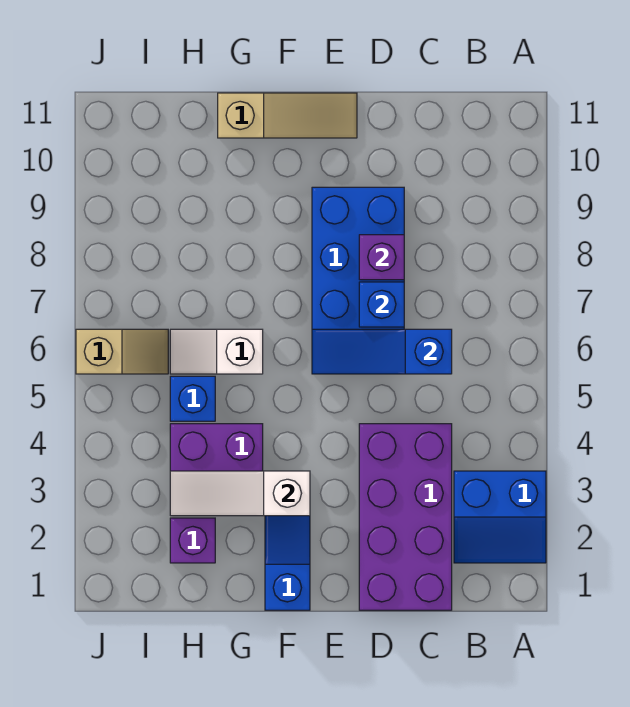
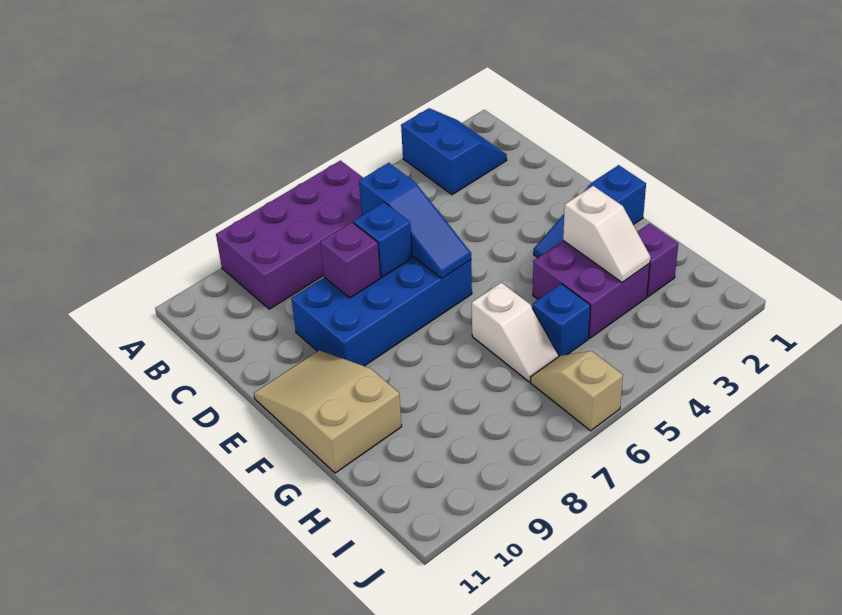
purple brick C1:D4 level 1 -> purple brick A6:B9 level 1
tan slope E11:G11 level 1 top G -> tan slope E10:G11 level 1 top G
white slope F3:H3 level 2 top F -> white slope G3:H3 level 2 top G

